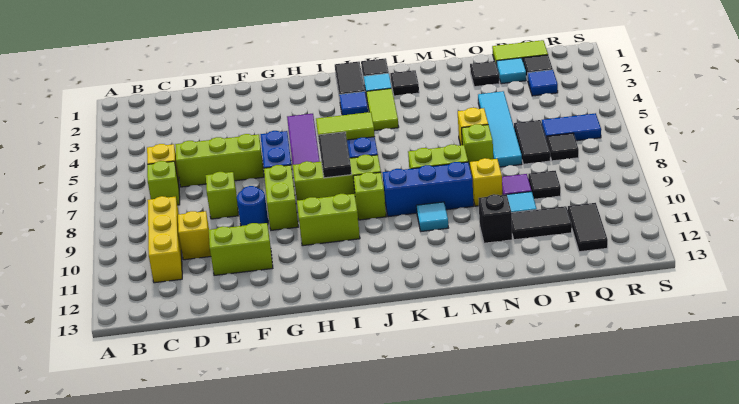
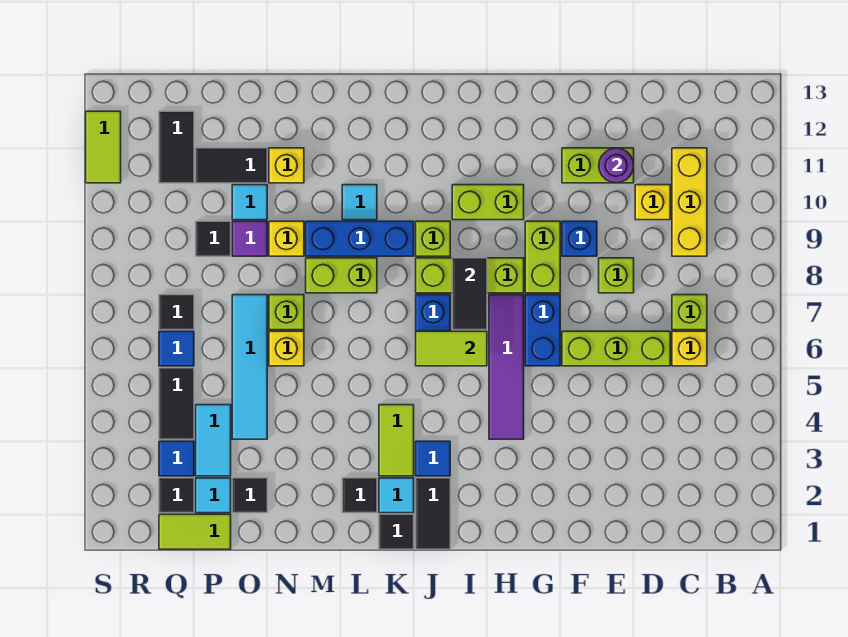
none -> purple round brick E11 level 2
blue round brick F9 level 1 -> blue brick F9 level 1
black brick N11 level 1 -> yellow brick N11 level 1
none -> cyan tile P3:P4 level 1
black tile P6:P7 level 1 -> black tile Q4:Q5 level 1
blue tile Q6:R6 level 1 -> blue tile Q6 level 1
none -> lime tile S11:S12 level 1

